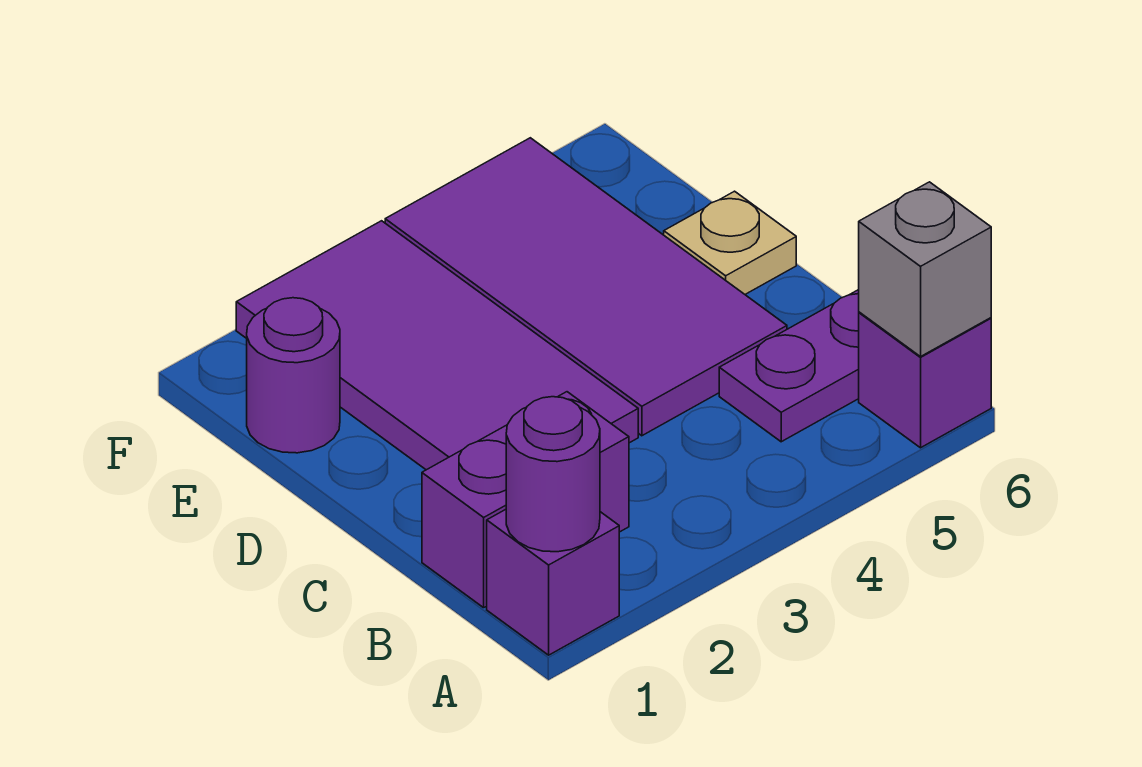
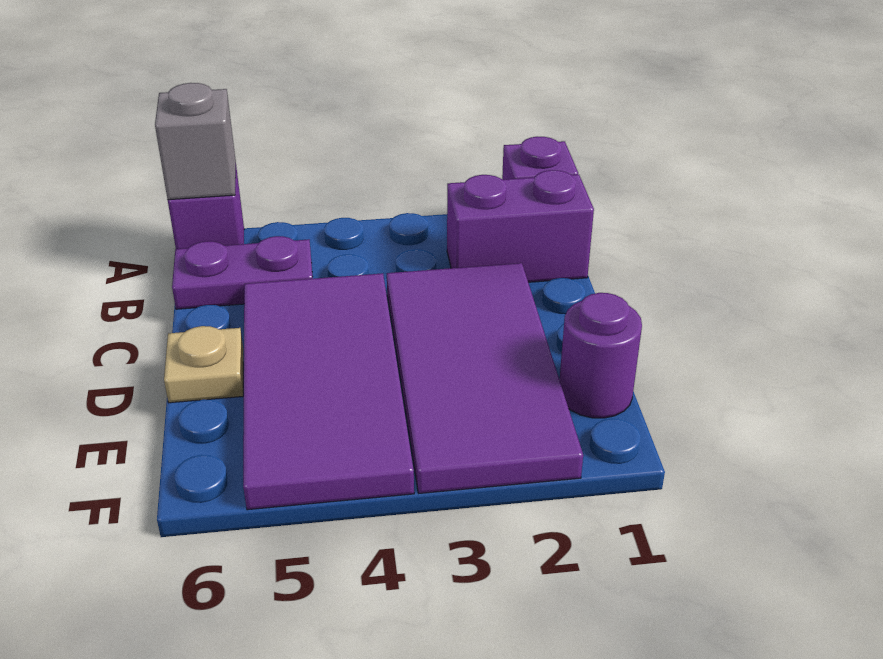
purple round brick A1 level 2 -> none

